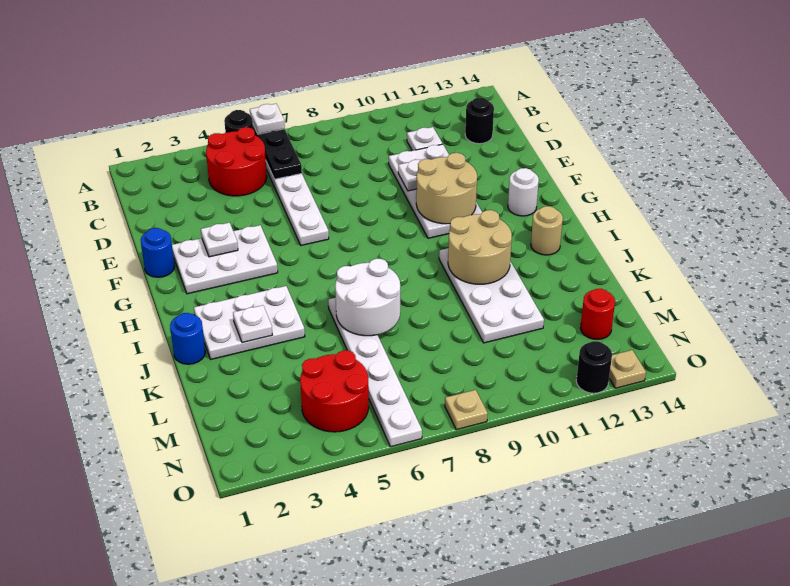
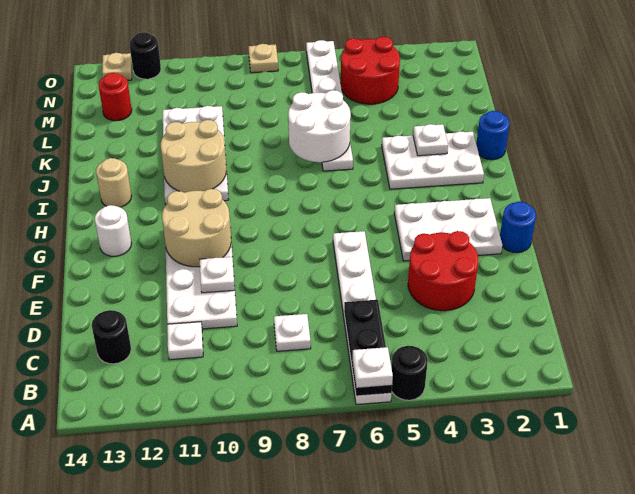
red round brick B4:C5 level 1 -> red round brick D3:E4 level 1
white plate F3 level 2 -> white plate C8 level 1

